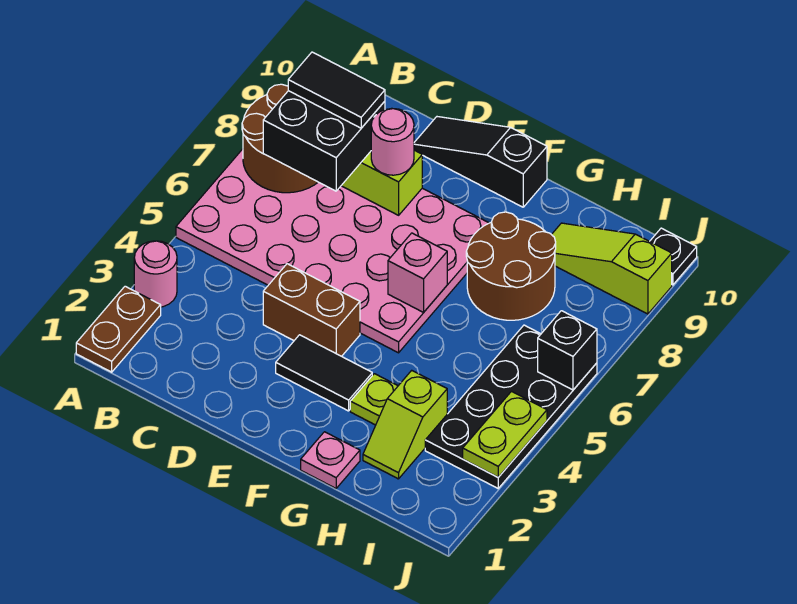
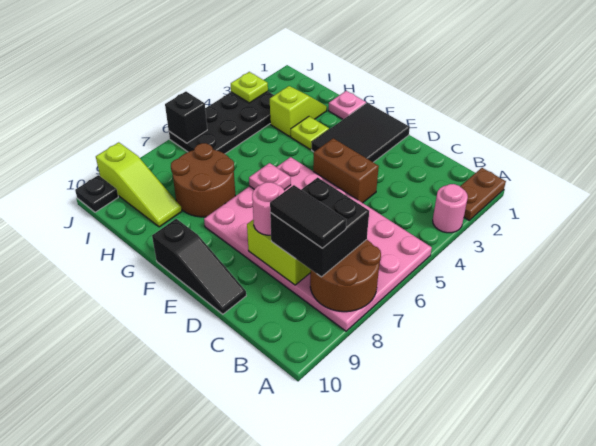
black tile E3:F3 level 1 -> black tile E1:F3 level 1
pink brick F6 level 2 -> pink plate F6 level 2
lime plate J3:J4 level 2 -> lime plate J3 level 2

